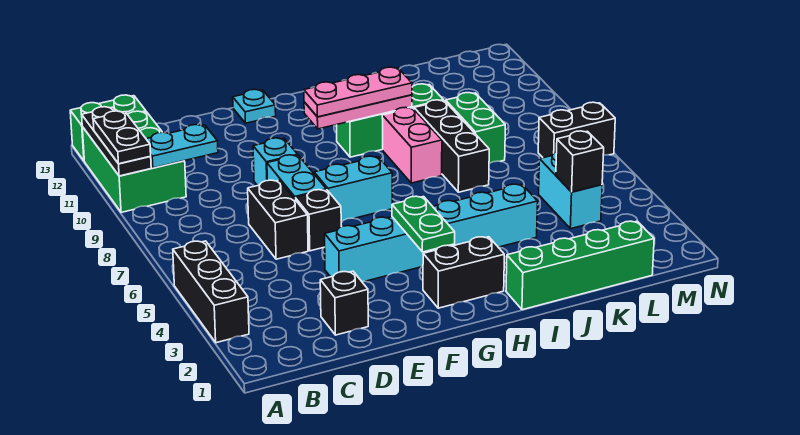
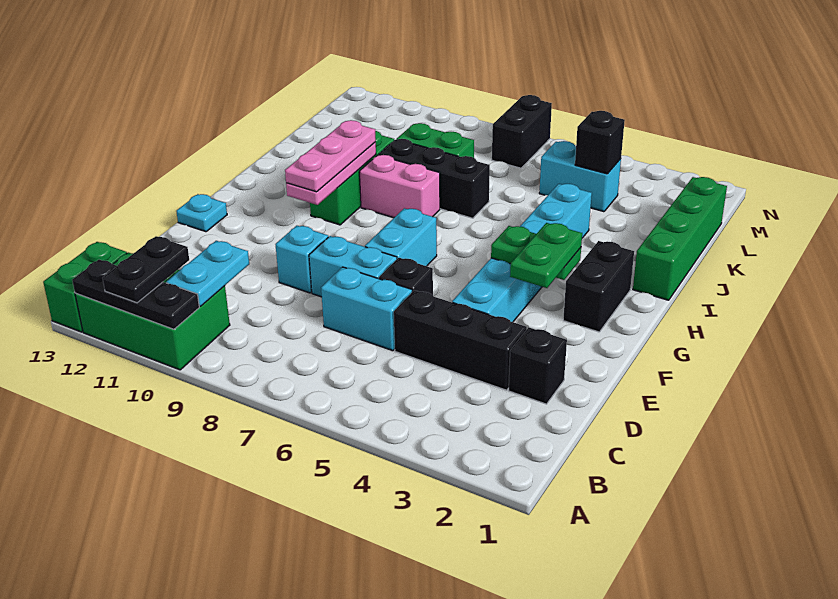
black brick A3:A5 level 1 -> black brick D3:D5 level 1
black plate A10:A11 level 3 -> black plate A11:B11 level 3
black brick D6:D7 level 1 -> cyan brick D6:D7 level 1
none -> green plate F3:G3 level 3

